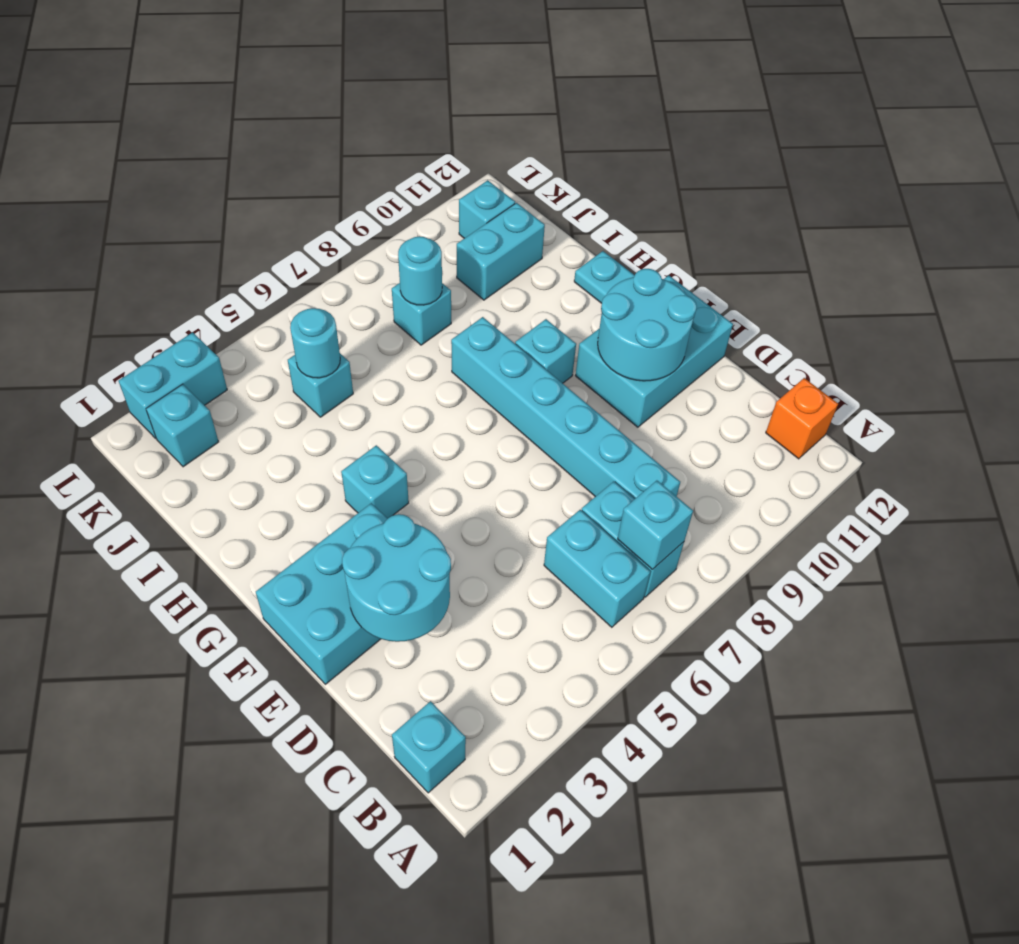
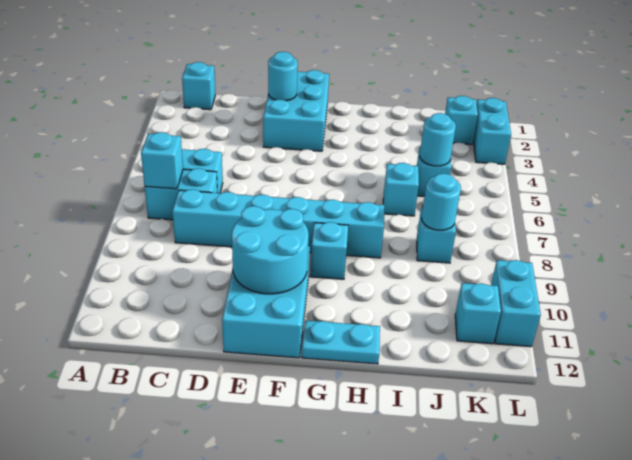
orange brick B12 level 1 -> none
cyan round brick D2:E3 level 2 -> cyan round brick E2 level 2
cyan brick G4 level 1 -> cyan brick I6 level 1
cyan brick J10:J11 level 1 -> cyan brick L10:L11 level 1

